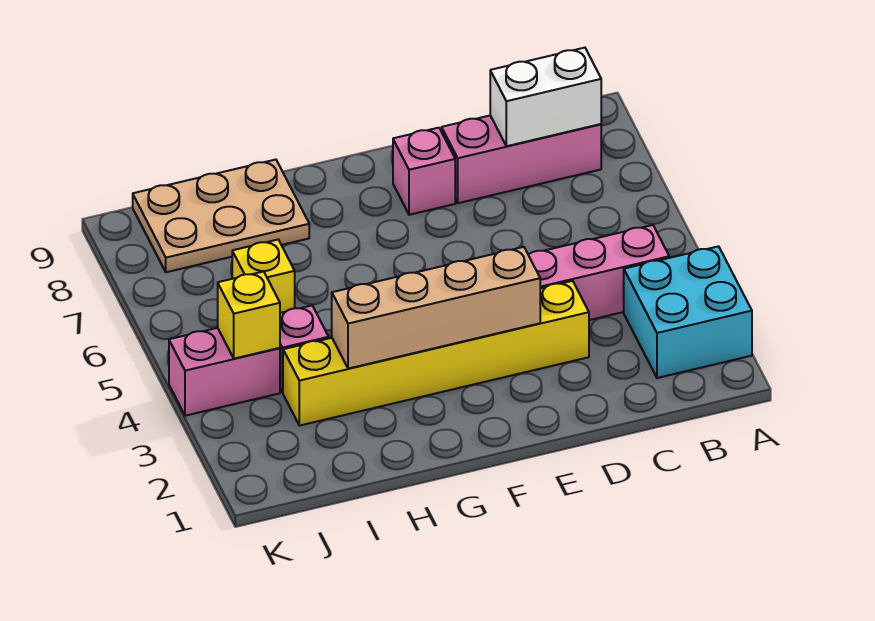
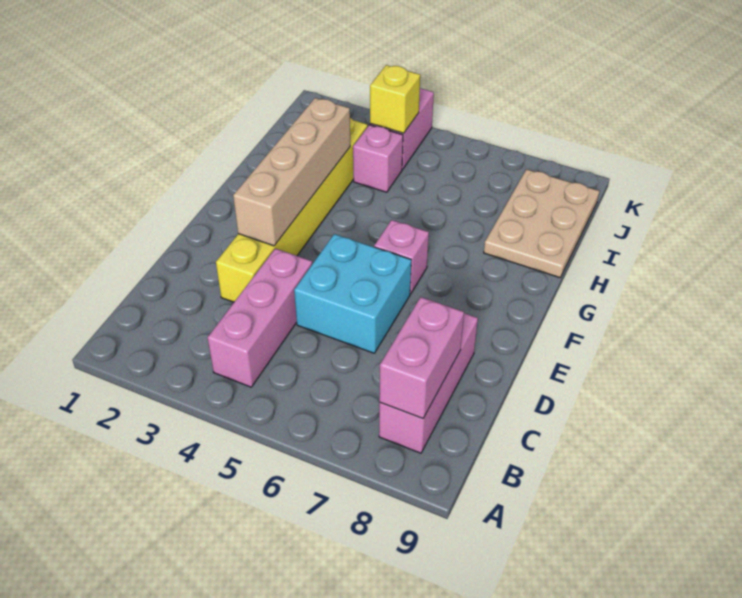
cyan brick A2:B3 level 1 -> cyan brick D5:E6 level 1
white brick B8:C8 level 2 -> pink brick B8:C8 level 2
pink brick E8 level 1 -> pink brick F6 level 1
yellow brick I6 level 1 -> none

